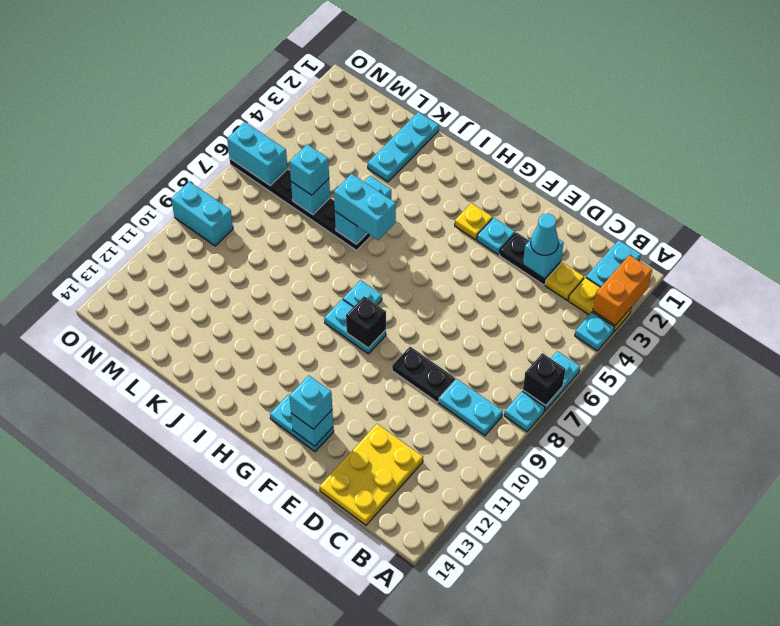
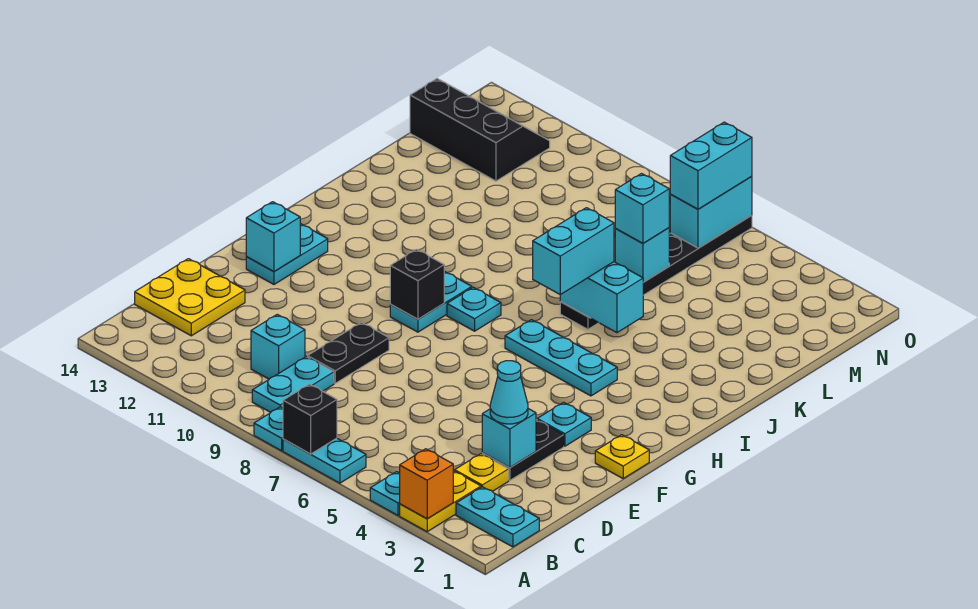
orange brick A2:A3 level 2 -> orange brick A3 level 2
yellow plate C12:D14 level 1 -> yellow plate C13:D14 level 1
cyan brick F13 level 3 -> cyan brick C10 level 1
yellow plate G3 level 1 -> yellow plate F1 level 1
cyan plate K1:K3 level 1 -> cyan plate H4:H6 level 1
none -> black slope M12:N14 level 1 top M
cyan brick N9:O9 level 1 -> cyan brick N6:O6 level 3

